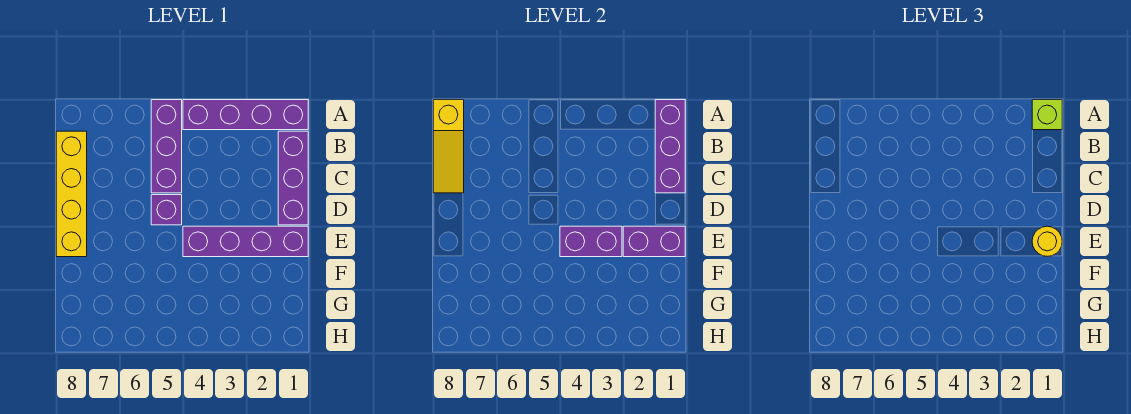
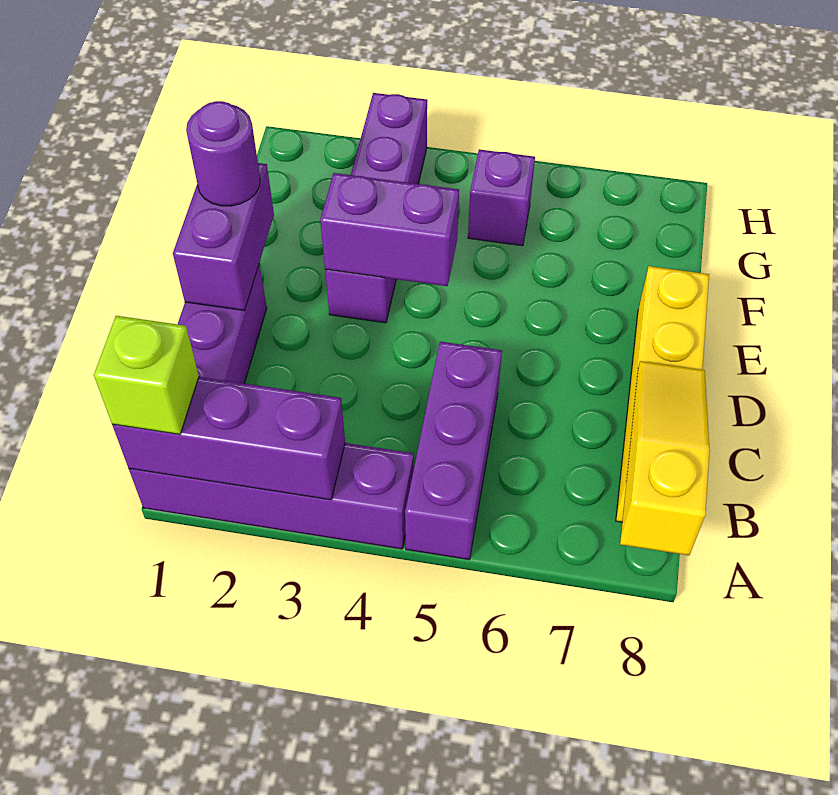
purple brick A1:C1 level 2 -> purple brick A1:A3 level 2
purple brick D5 level 1 -> purple brick G5 level 1
purple brick E1:E4 level 1 -> purple brick E3:H3 level 1
purple brick E1:E2 level 2 -> purple brick D1:E1 level 2
yellow round brick E1 level 3 -> purple round brick E1 level 3

